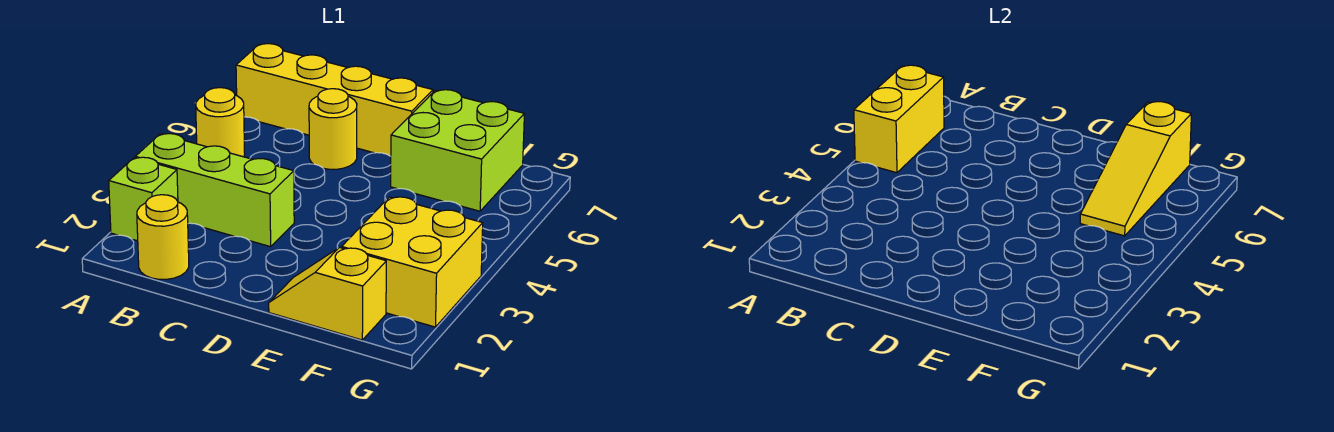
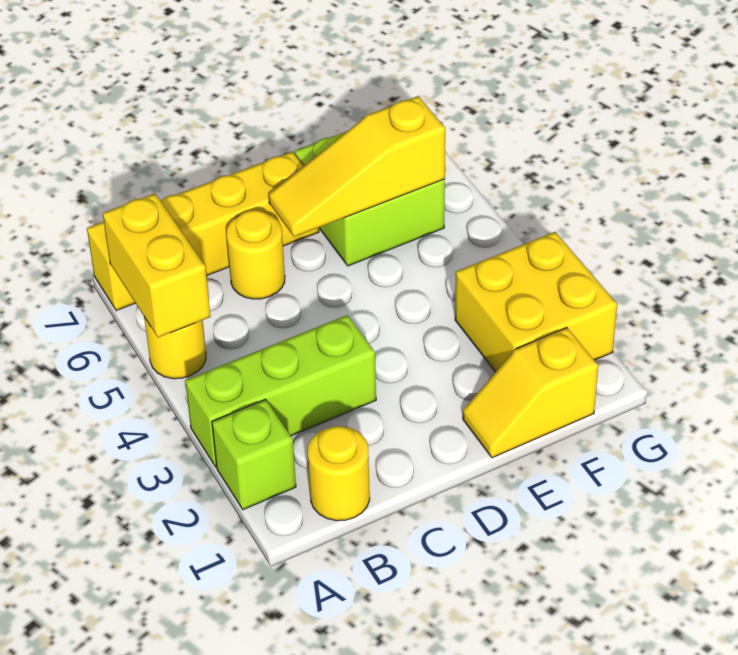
yellow slope F5:F7 level 2 top 7 -> yellow slope D6:F6 level 2 top F

